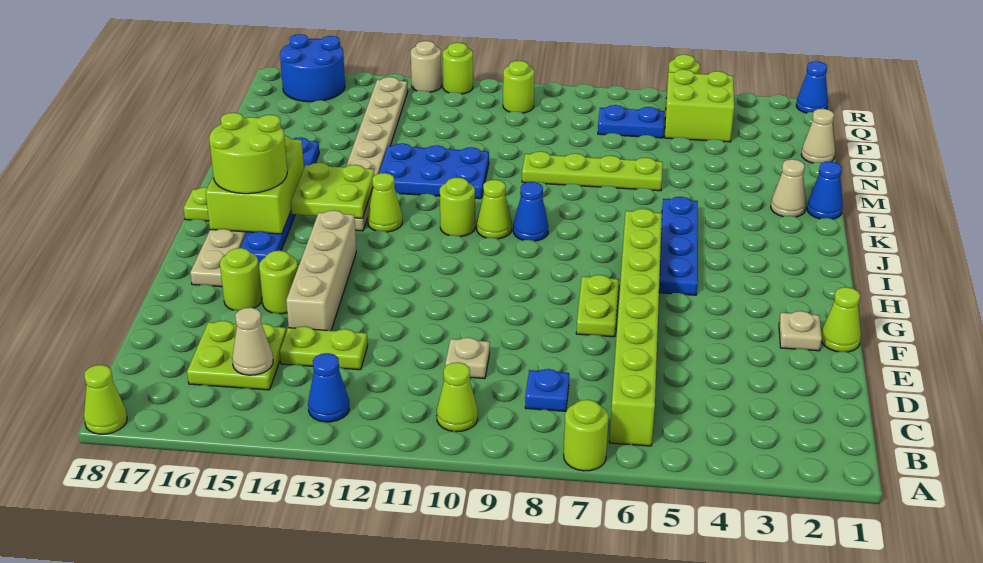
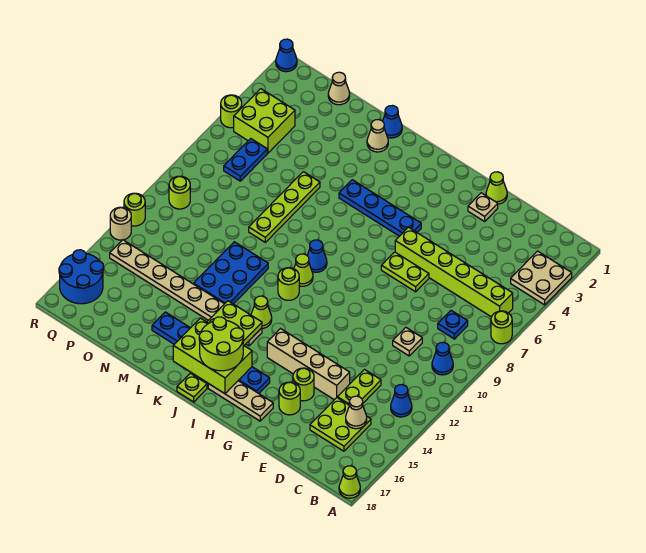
none -> tan plate A3:B4 level 1
lime brick B6:I6 level 1 -> lime brick B6:G6 level 1
lime cone B10 level 1 -> blue cone B10 level 1

